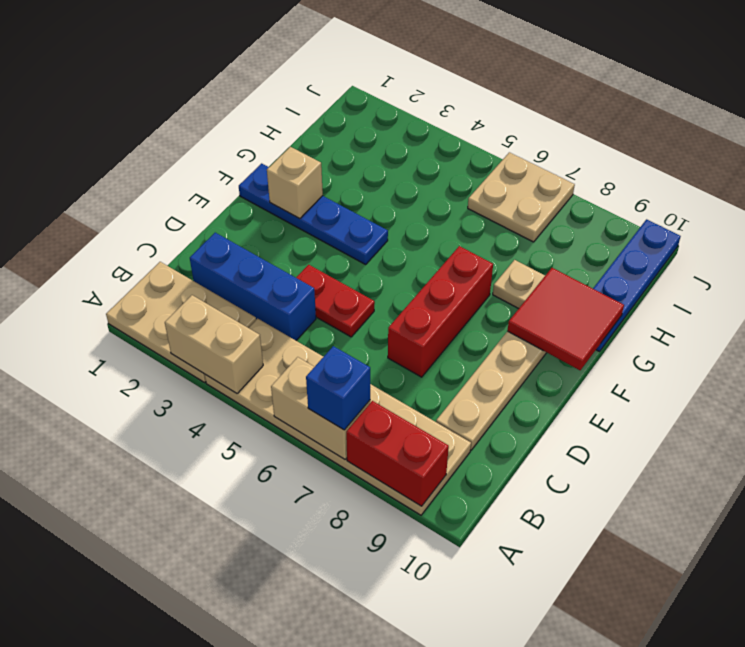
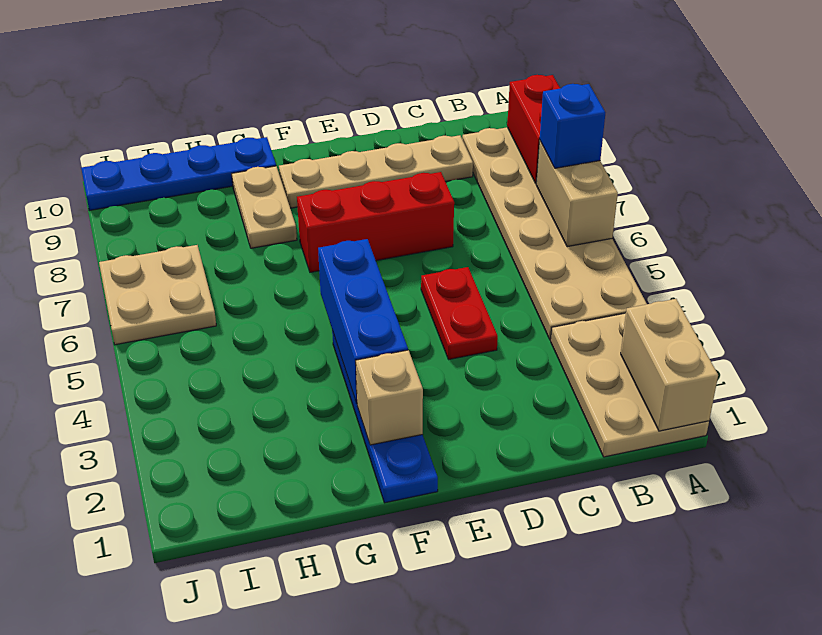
tan brick A3:A4 level 2 -> tan brick A1:A2 level 2
blue brick C2:C4 level 1 -> blue brick F3:F5 level 2
red tile F9:G10 level 2 -> none

